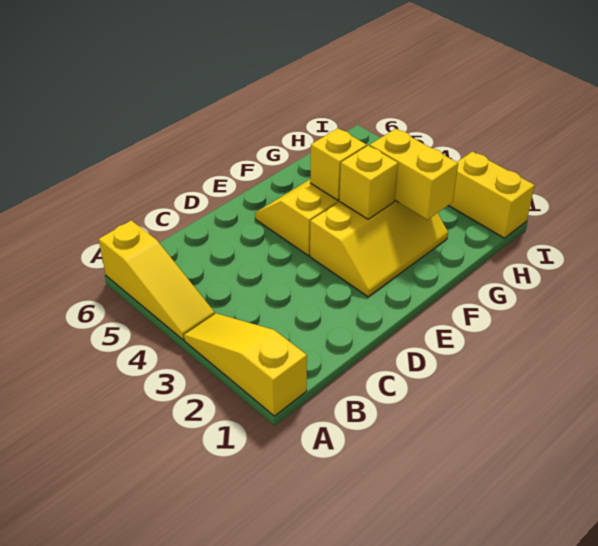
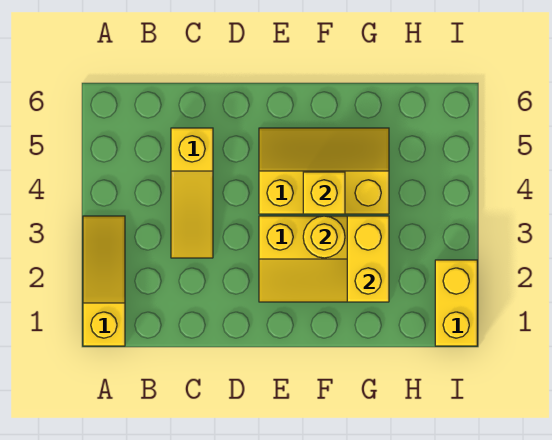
yellow slope A4:A6 level 1 top 6 -> yellow slope C3:C5 level 1 top 5
yellow brick F3 level 2 -> yellow round brick F3 level 2

